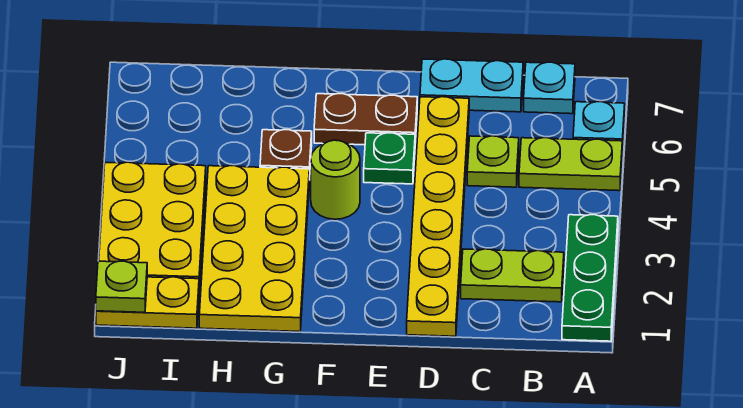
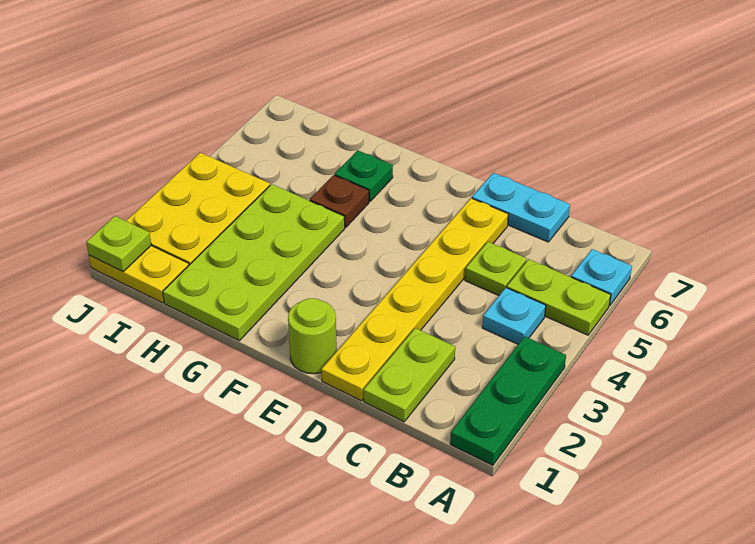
lime plate B2:C2 level 1 -> lime plate C1:C2 level 1
cyan plate B7 level 1 -> cyan plate B4 level 1
green plate E5 level 1 -> green plate G6 level 1
brown plate E6:F6 level 1 -> none
lime round brick F4 level 1 -> lime round brick E1 level 1
yellow plate G1:H4 level 1 -> lime plate G1:H4 level 1

